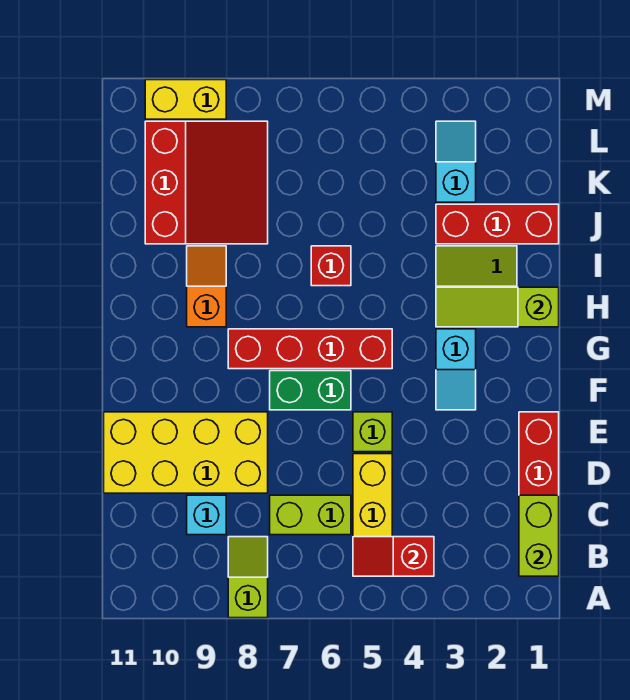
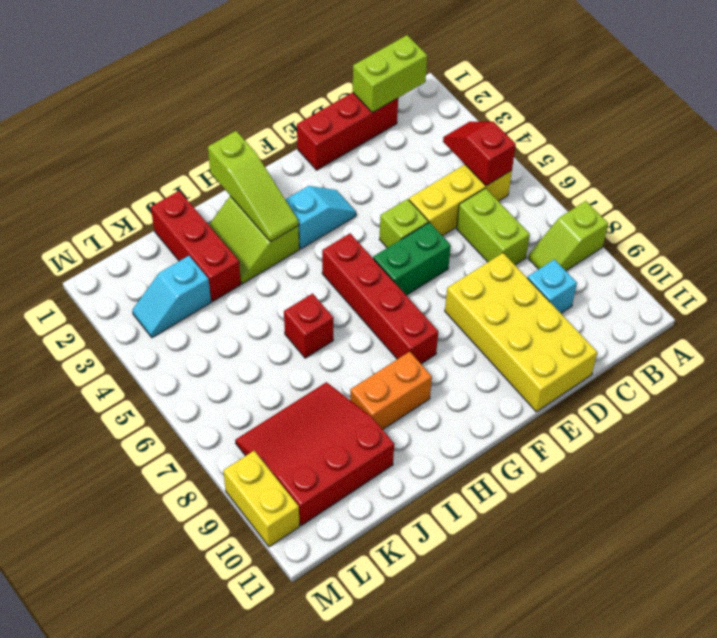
red slope B4:B5 level 2 top 4 -> red slope B4:B5 level 2 top 5
green brick F6:F7 level 1 -> green brick E6:F6 level 1
orange slope H9:I9 level 1 top H -> orange brick H9:I9 level 1

